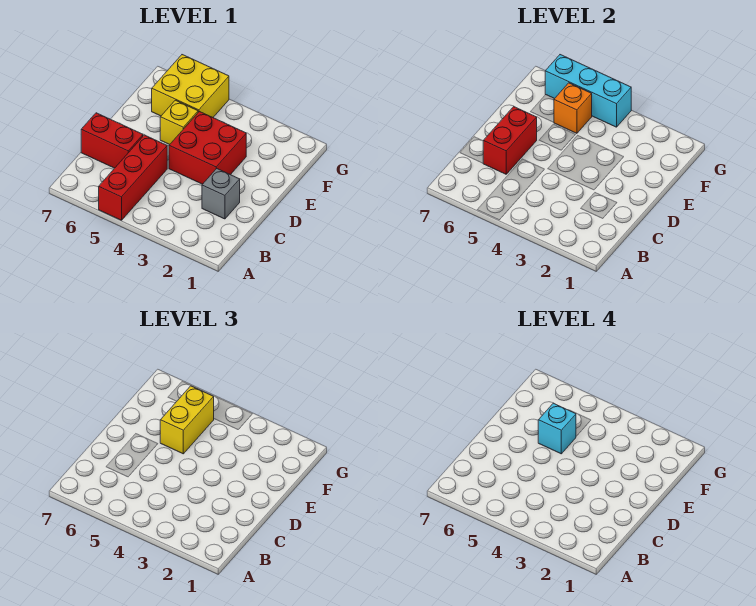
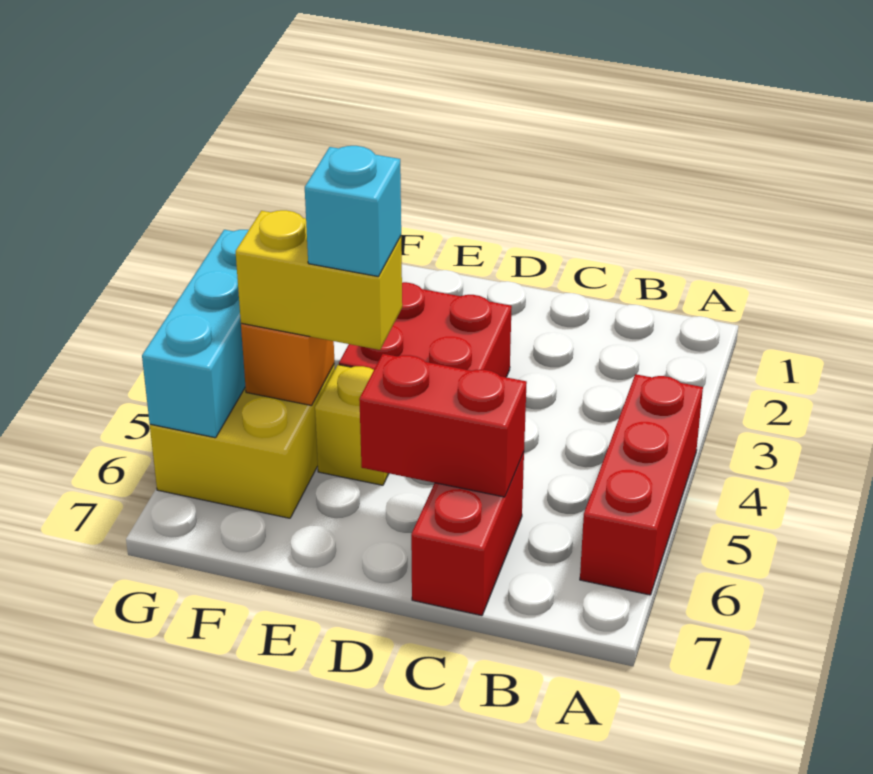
red brick A5:C5 level 1 -> red brick A4:A6 level 1
grey brick C2 level 1 -> none

